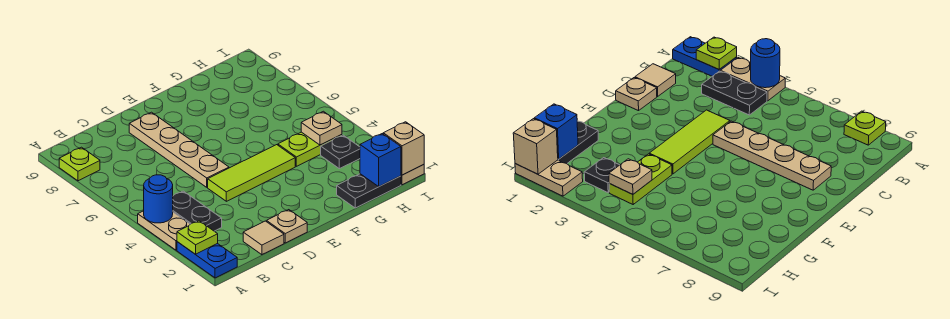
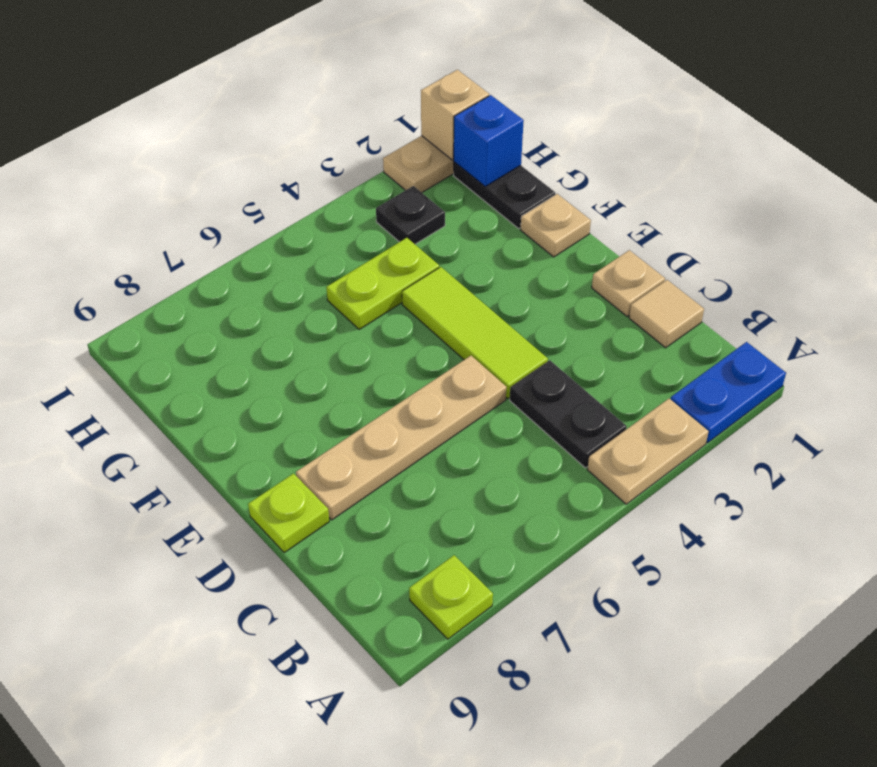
lime plate A2 level 2 -> lime plate D9 level 1
blue round brick A4 level 2 -> none
black plate B3:B4 level 1 -> black plate B4:C4 level 1
lime plate G4:H4 level 1 -> lime plate G4:G5 level 1
tan plate H4 level 2 -> tan plate F1 level 1

